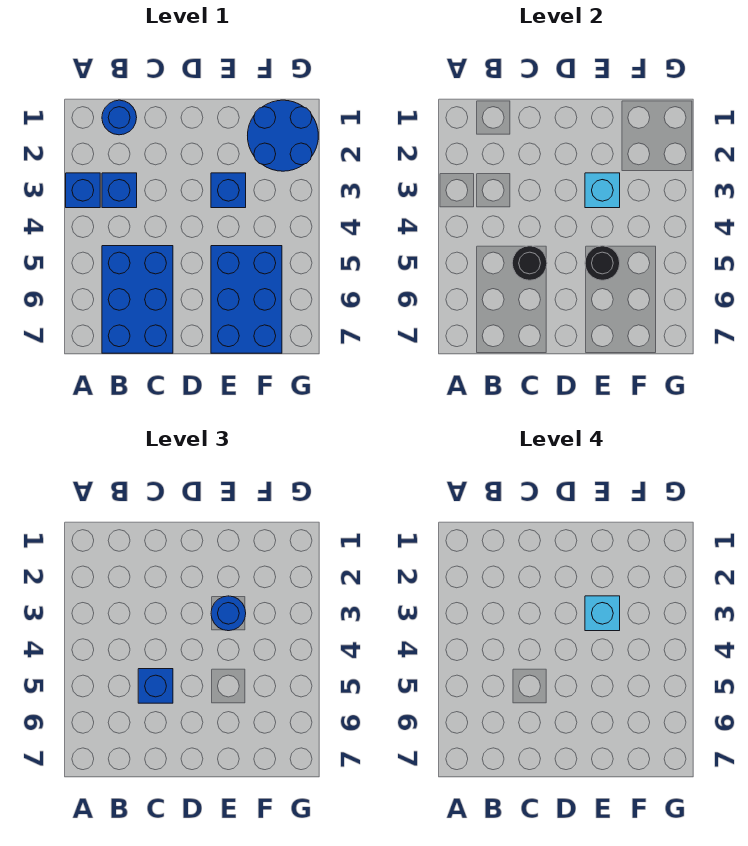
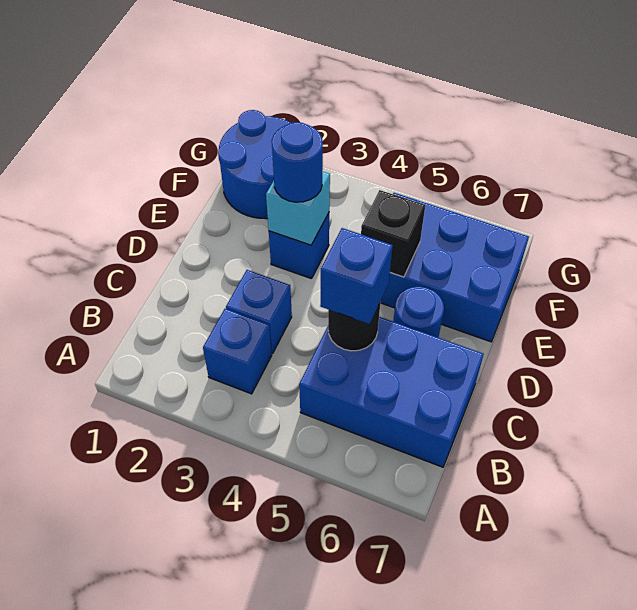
blue brick A3 level 1 -> blue brick C3 level 1
blue round brick B1 level 1 -> blue round brick D6 level 1
cyan brick E3 level 4 -> none
black round brick E5 level 2 -> black brick E5 level 2

